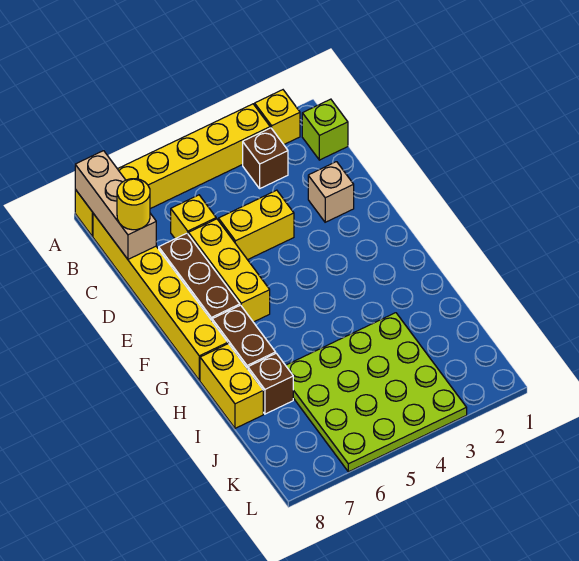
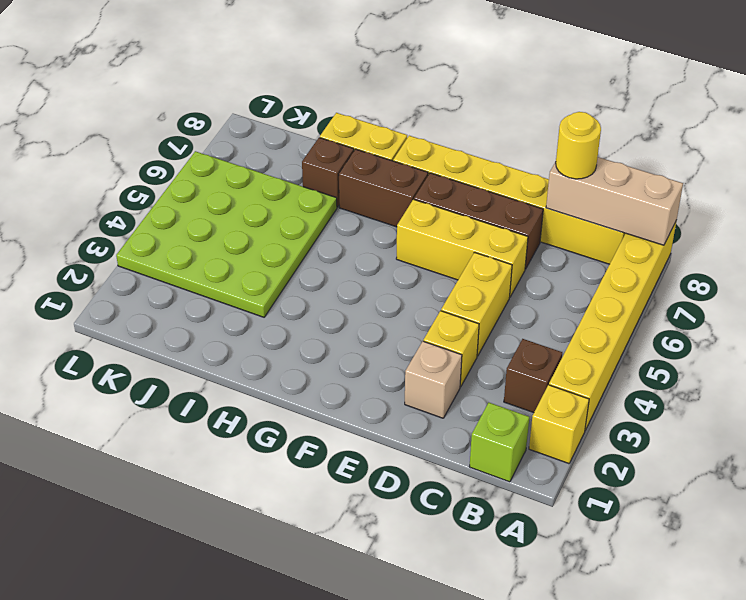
yellow brick C6 level 1 -> yellow brick D3 level 1

